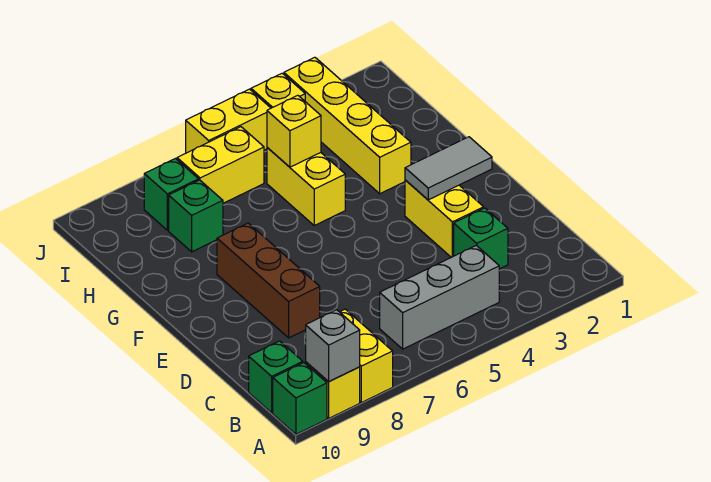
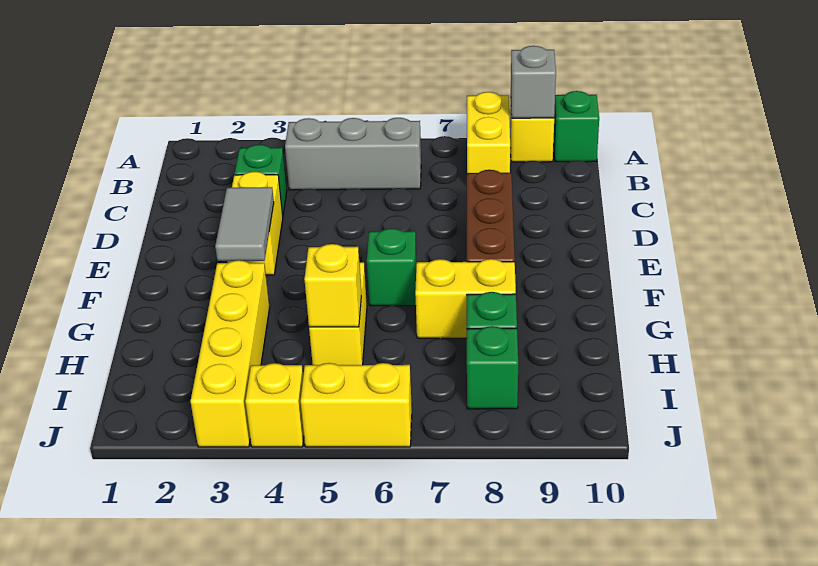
green brick B10 level 1 -> green brick F6 level 1
grey tile E2:E3 level 2 -> grey tile E3:F3 level 2
yellow brick I6:I7 level 1 -> yellow brick G7:G8 level 1

